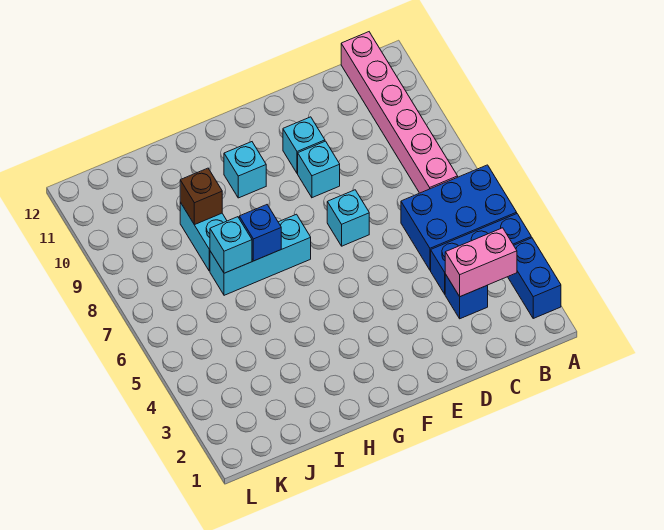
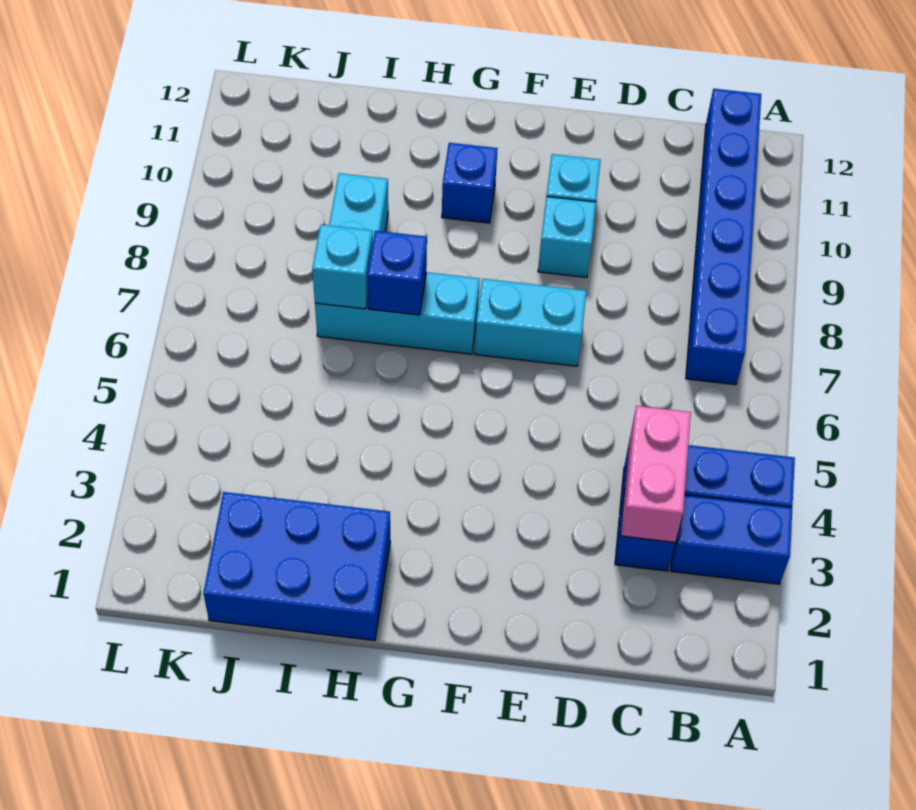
blue brick A2:A3 level 1 -> blue brick A3:B3 level 1
blue brick A5:C6 level 1 -> blue brick H1:J2 level 1
pink brick B3:C3 level 2 -> pink brick C3:C4 level 2
pink brick B7:B12 level 1 -> blue brick B7:B12 level 1
cyan brick E7 level 1 -> cyan brick E7:F7 level 1
cyan brick G10 level 1 -> blue brick G10 level 1
brown brick I9 level 2 -> none

